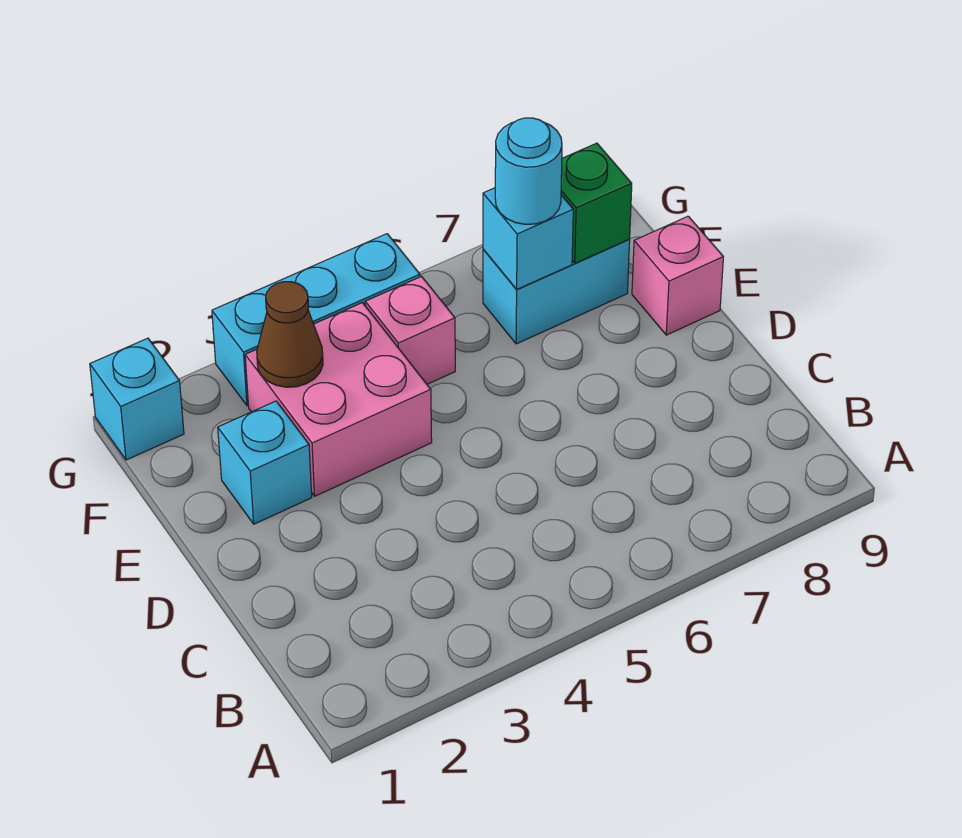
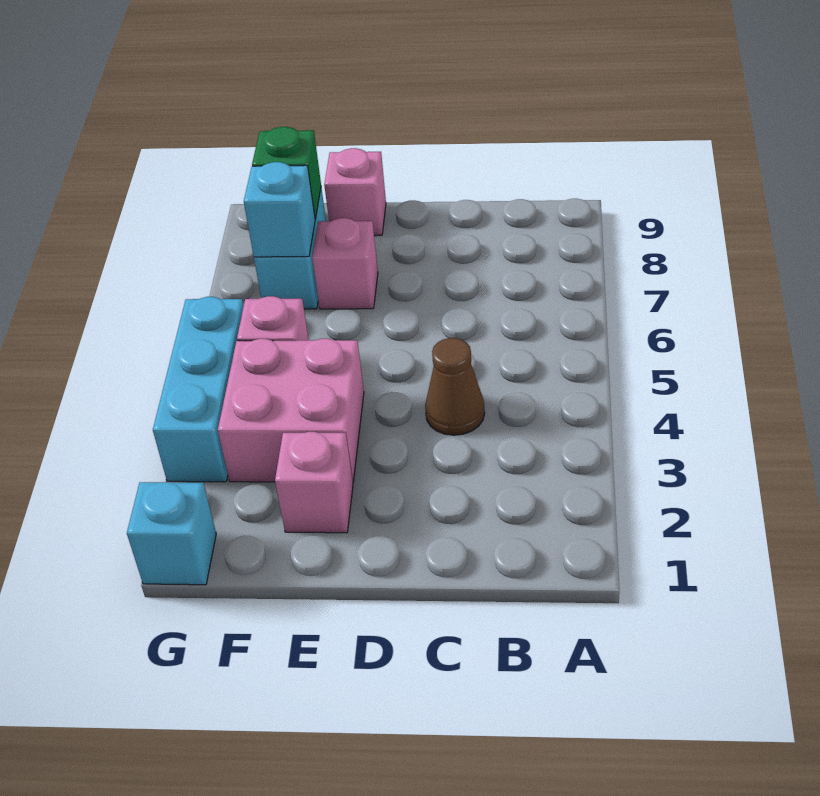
cyan brick E2 level 1 -> pink brick E2 level 1
none -> pink brick E7 level 1
brown cone F3 level 2 -> brown cone C4 level 1
cyan round brick F7 level 3 -> none

